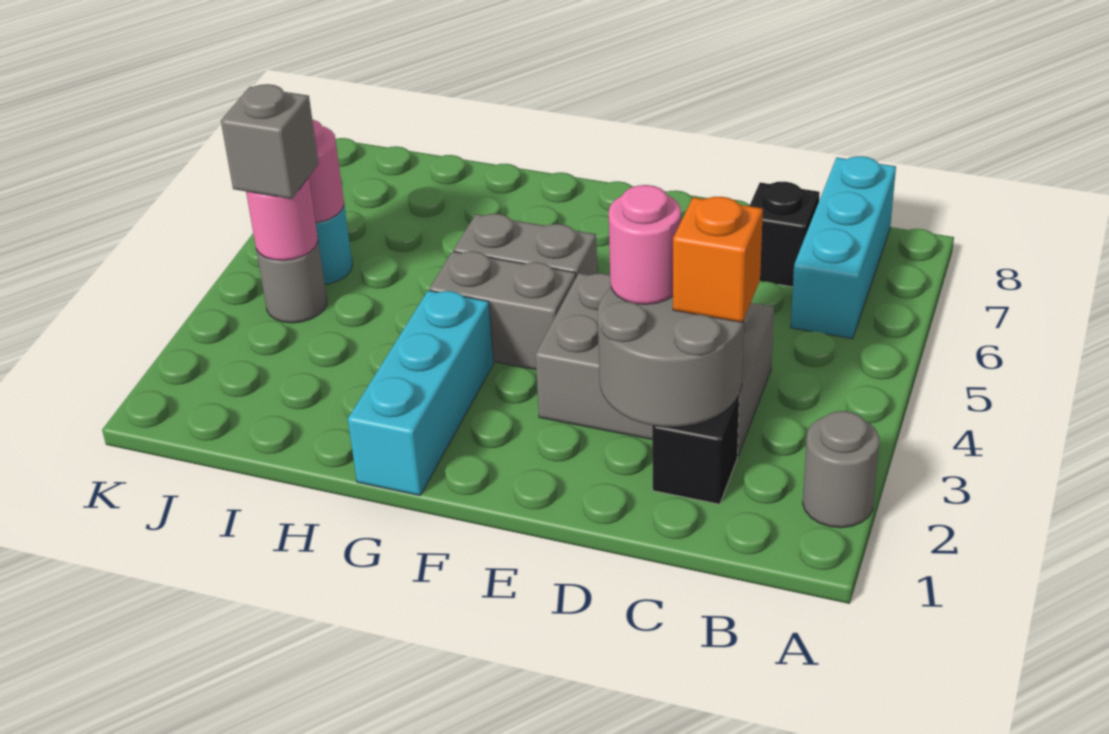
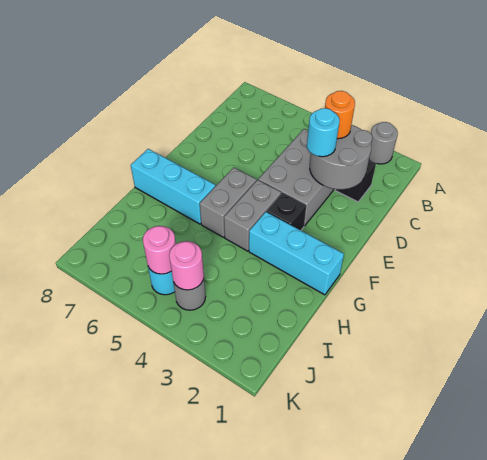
cyan brick B6:B8 level 1 -> cyan brick G6:G8 level 1
orange brick C3 level 3 -> orange round brick C3 level 3
black brick C7 level 1 -> black brick F3 level 1
pink round brick D3 level 3 -> cyan round brick D3 level 3
grey brick J4 level 3 -> none

